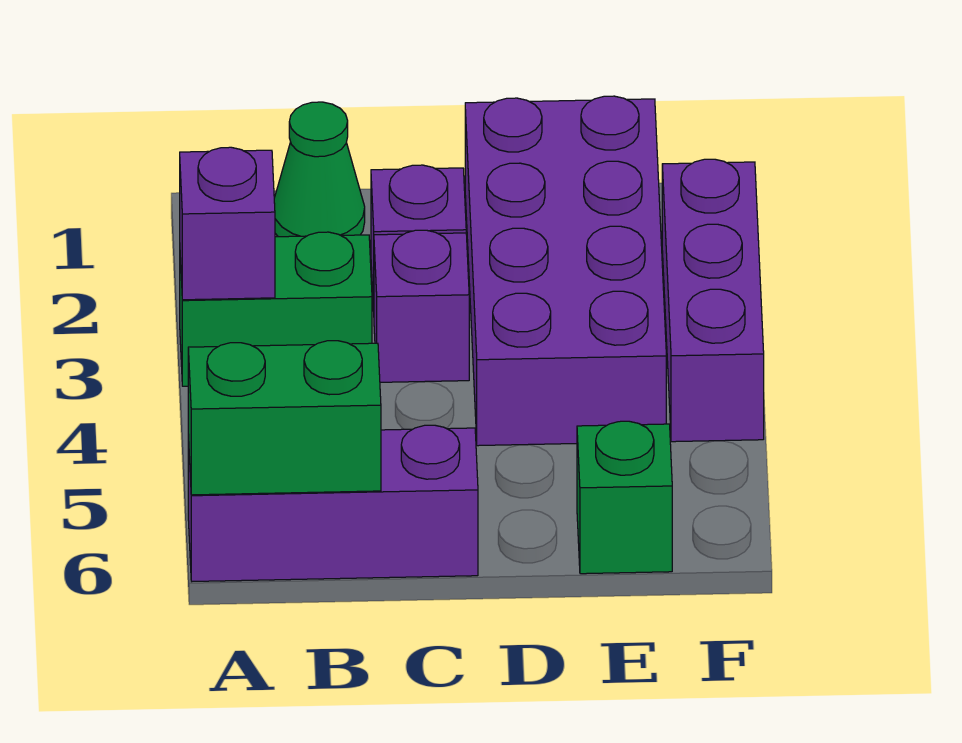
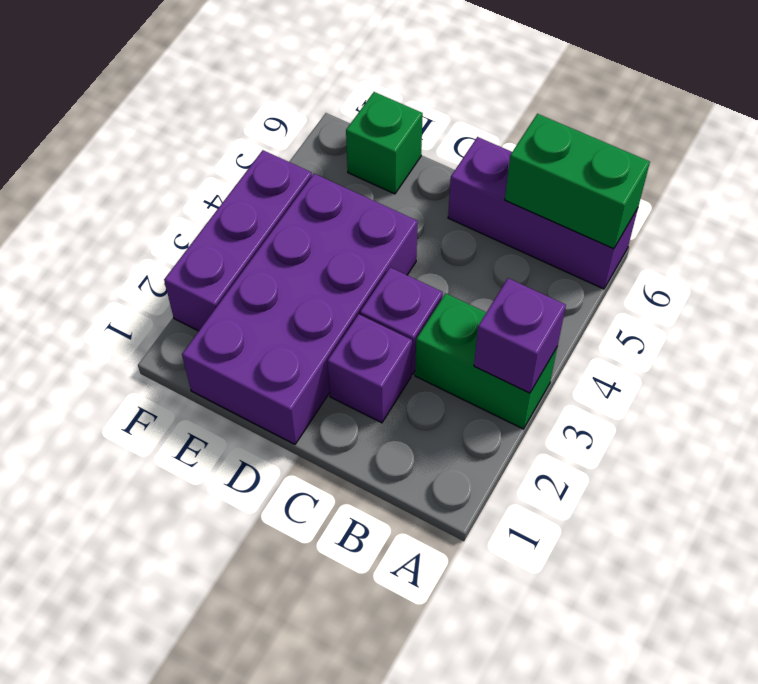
green cone B1 level 1 -> none

